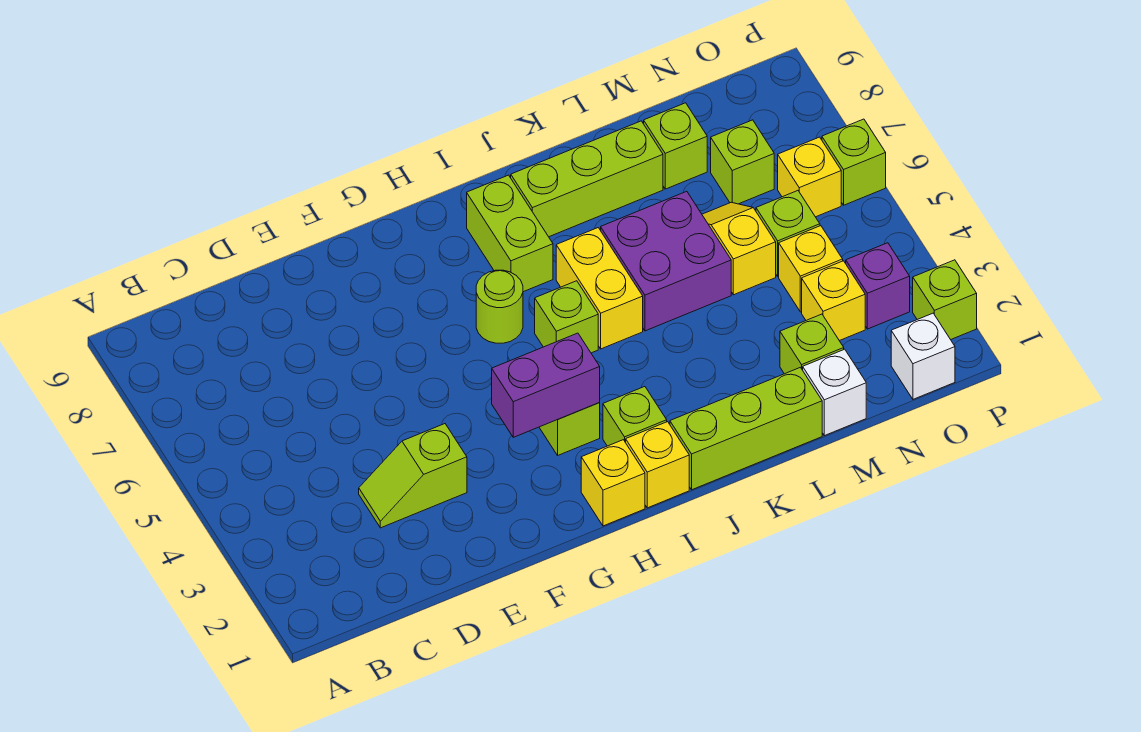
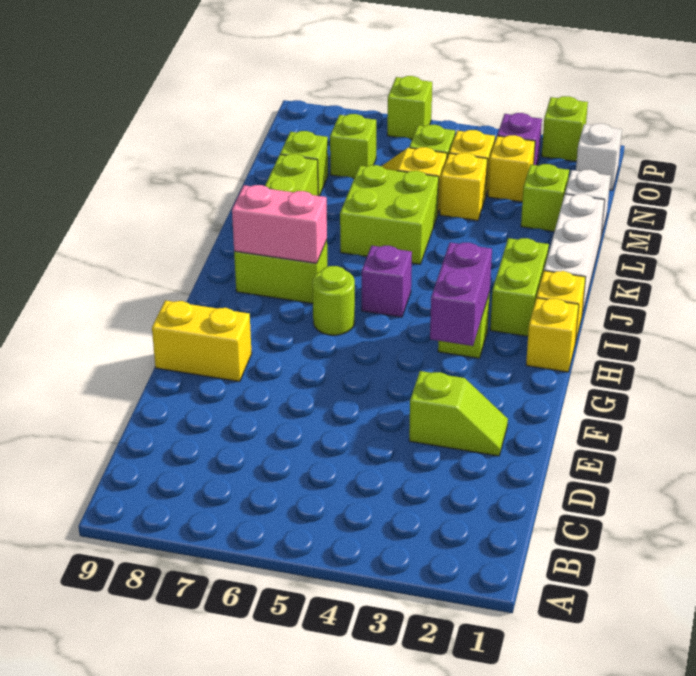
lime slope D3:E3 level 1 top E -> lime slope E2:E3 level 1 top 3
lime brick I2 level 1 -> lime brick I2:J2 level 1
lime brick I5 level 1 -> purple brick I5 level 1
none -> pink brick I7:I8 level 2
lime brick J1:L1 level 1 -> white brick J1:L1 level 1
yellow brick J5:J6 level 1 -> yellow brick F8:F9 level 1
purple brick K5:L6 level 1 -> lime brick K5:L6 level 1
yellow brick O6 level 1 -> yellow brick M4 level 1

